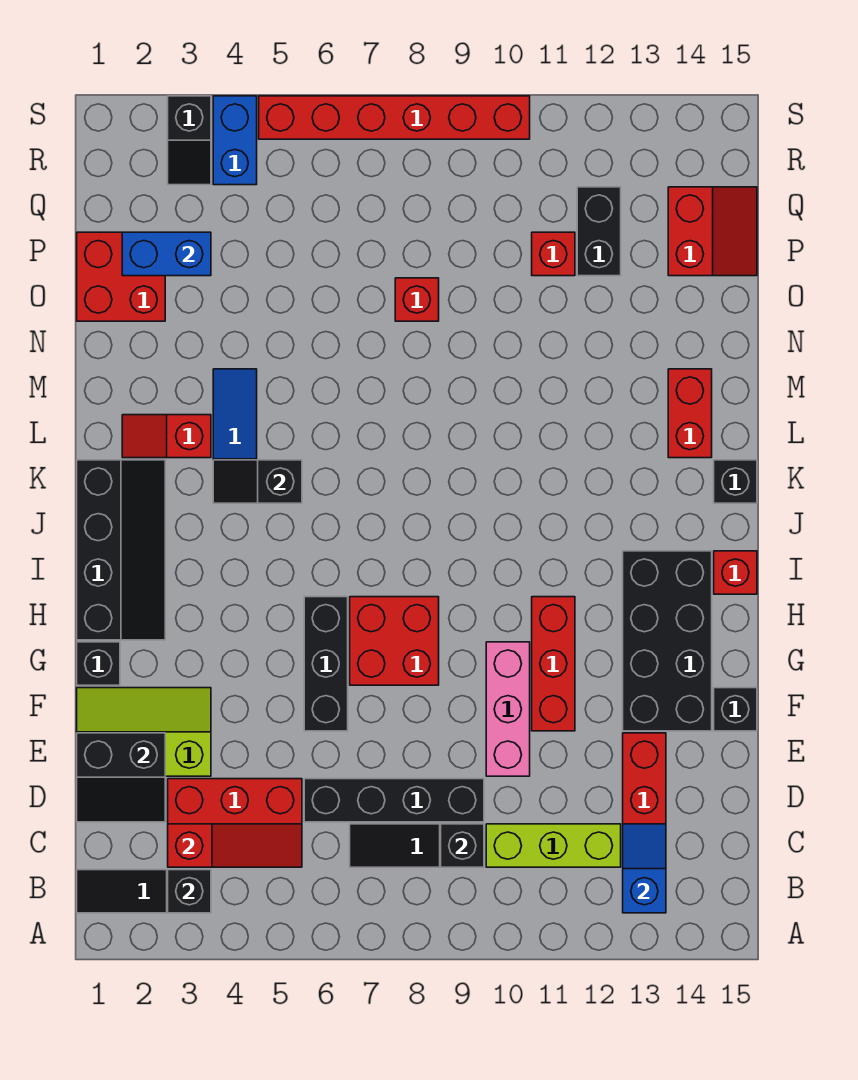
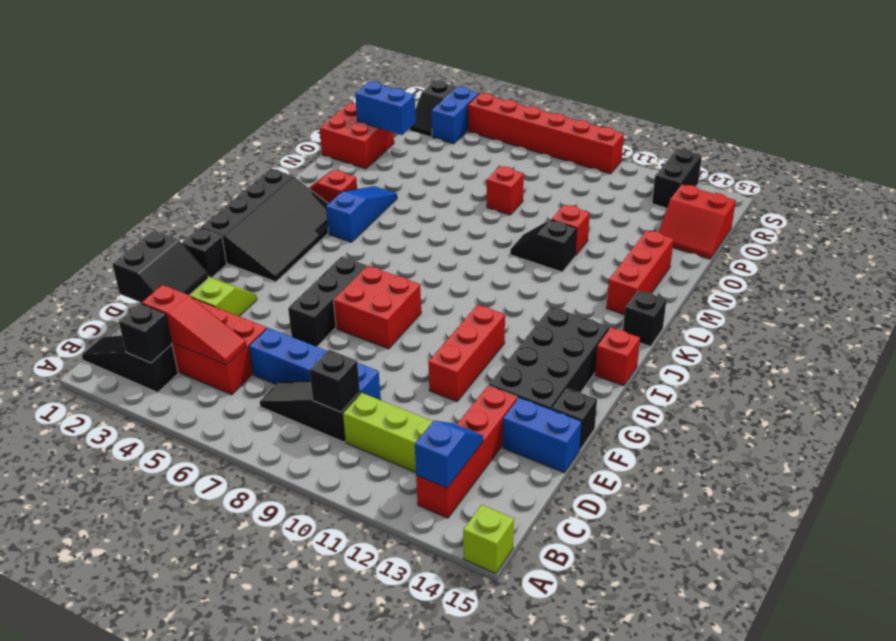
none -> lime brick A15 level 1
black slope D1:E2 level 2 top E -> black slope D1:E2 level 2 top 1
black brick D6:D9 level 1 -> blue brick D6:D9 level 1
pink brick E10:G10 level 1 -> none
none -> blue brick E14:E15 level 1
black slope H1:K2 level 1 top 1 -> black slope H1:K3 level 1 top 1
black slope K4:K5 level 2 top 5 -> black slope M10:M11 level 1 top 11
red brick L14:M14 level 1 -> red brick L14:N14 level 1
red brick P11 level 1 -> red brick N11 level 1
black brick P12:Q12 level 1 -> black brick R13:S13 level 1
red slope P14:Q15 level 1 top 14 -> red slope P14:Q15 level 1 top Q

